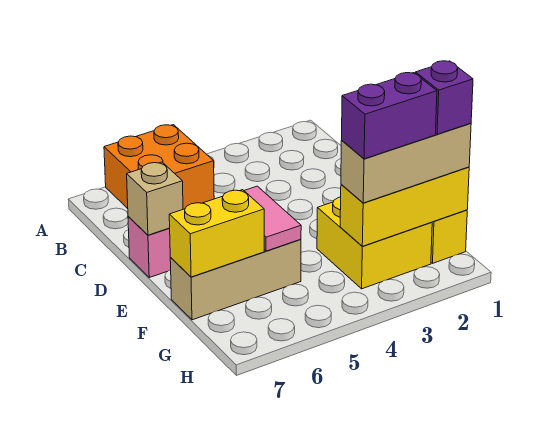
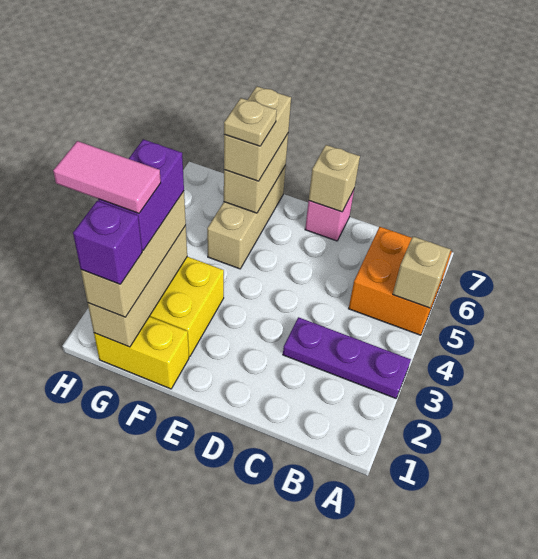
none -> purple plate A3:C3 level 1
none -> tan brick A5 level 2
pink tile E5:F5 level 2 -> pink tile G2:H2 level 5
yellow brick F6:F7 level 2 -> tan brick F6:F7 level 2
none -> tan brick F6:F7 level 3
none -> tan plate F6 level 4
yellow brick G1:G3 level 2 -> tan brick G1:G3 level 2

